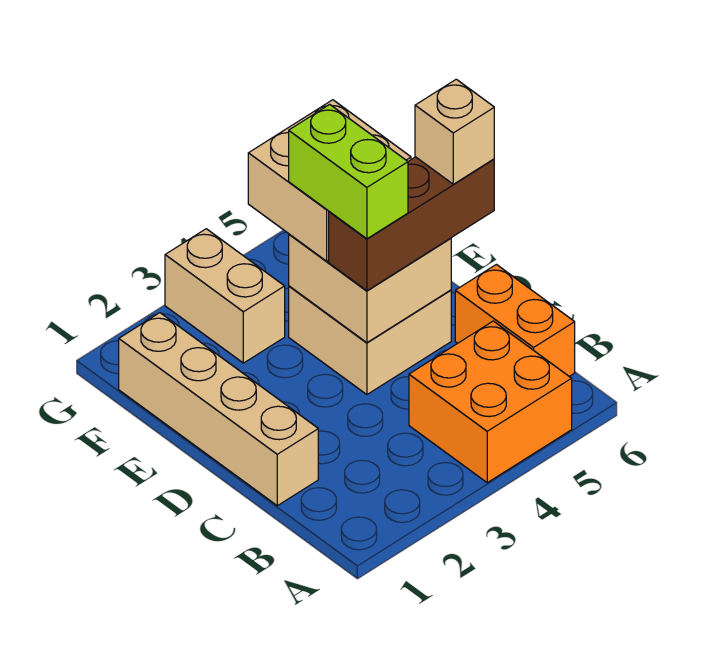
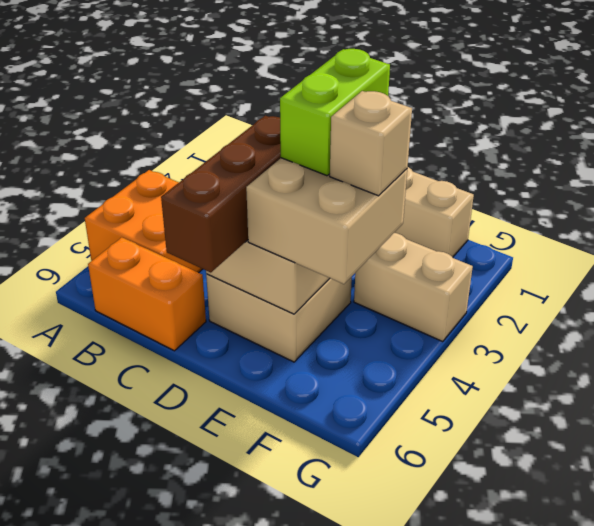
lime brick D4:E4 level 4 -> lime brick E3:E4 level 4
tan brick D6 level 4 -> tan brick F4 level 4

